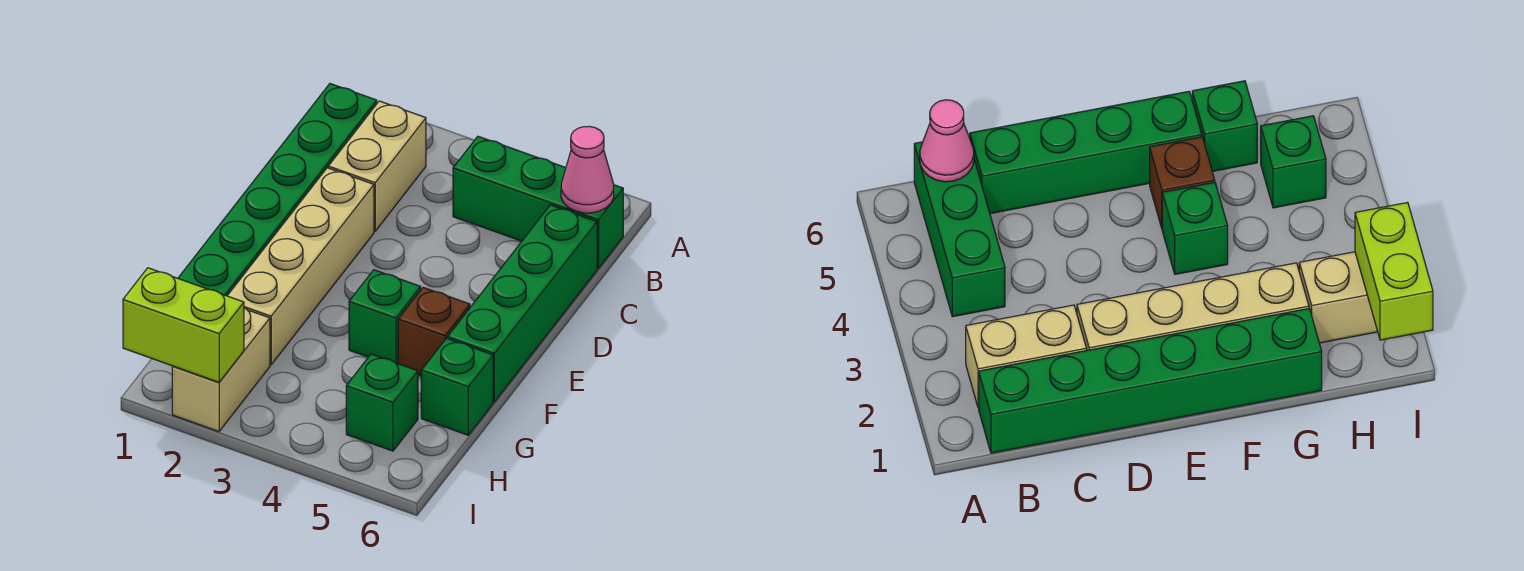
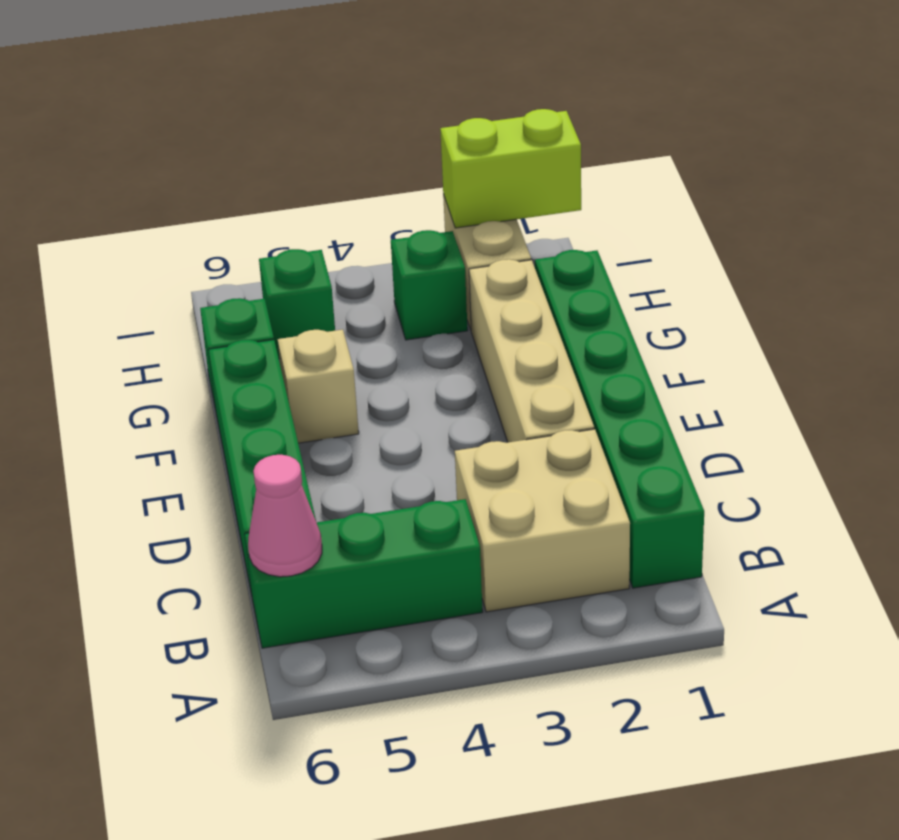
tan brick B2:C2 level 1 -> tan brick B2:C3 level 1
green brick F4 level 1 -> green brick H3 level 1
brown brick F5 level 1 -> tan brick F5 level 1

